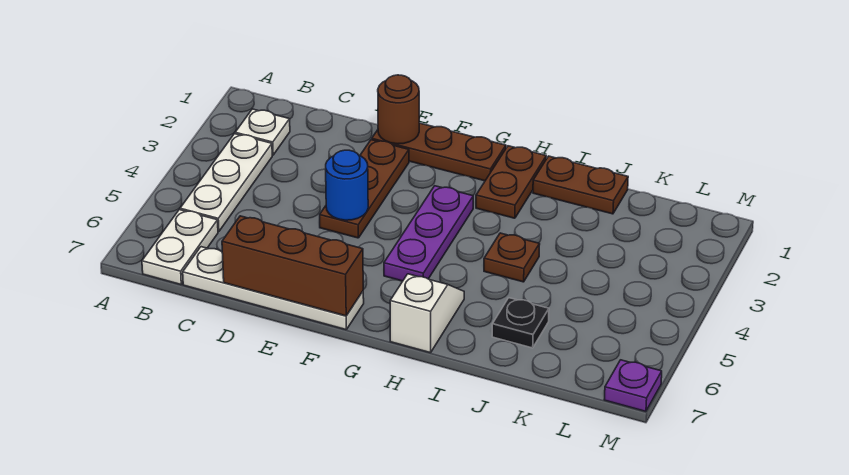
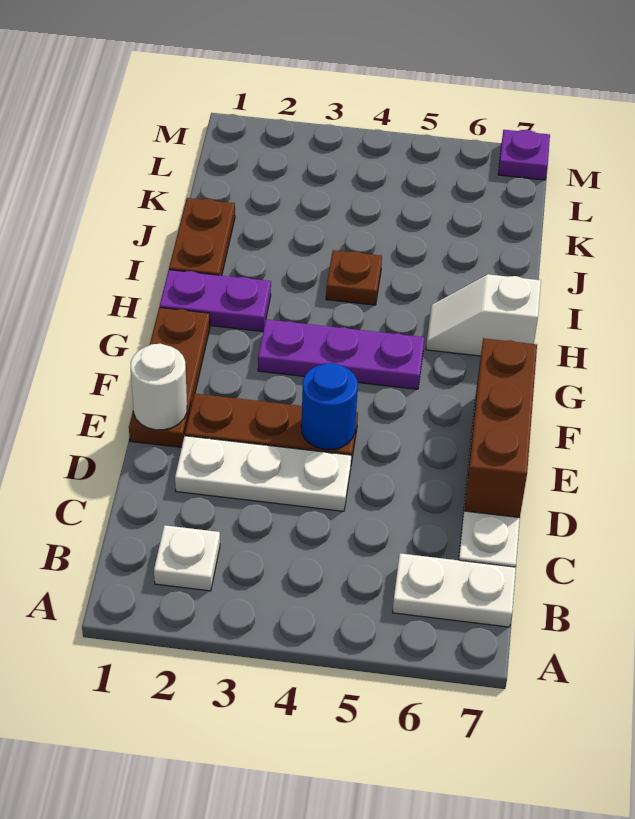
white plate B3:B5 level 1 -> white plate D2:D4 level 1
brown round brick E1 level 2 -> white round brick E1 level 2
brown plate H1:H2 level 1 -> purple plate H1:H2 level 1
black plate J6 level 1 -> none

